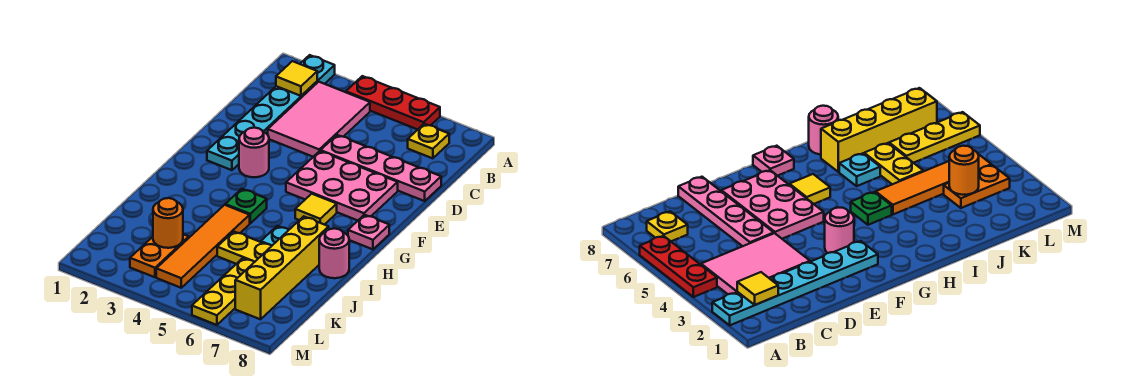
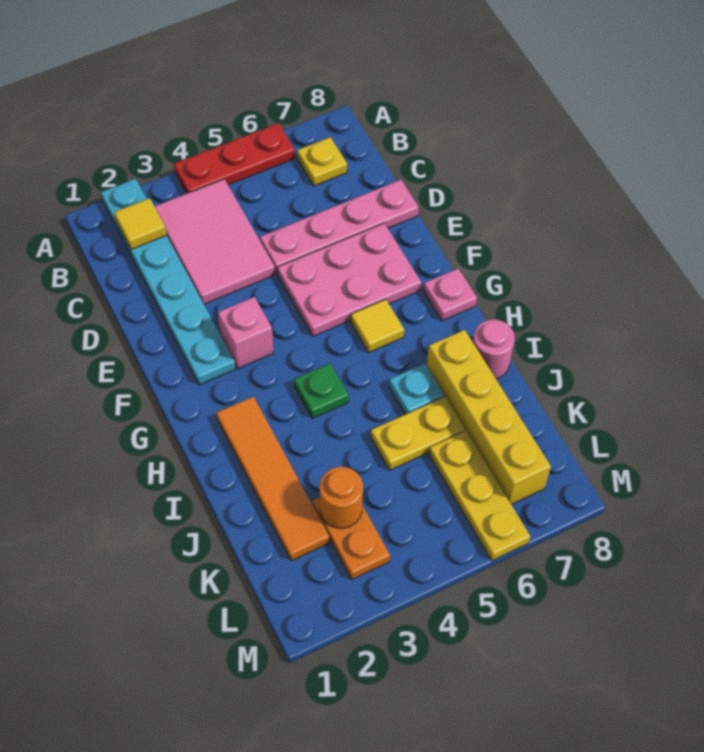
pink round brick F3 level 1 -> pink brick F3 level 1
orange tile I4:L4 level 1 -> orange tile H2:K2 level 1

